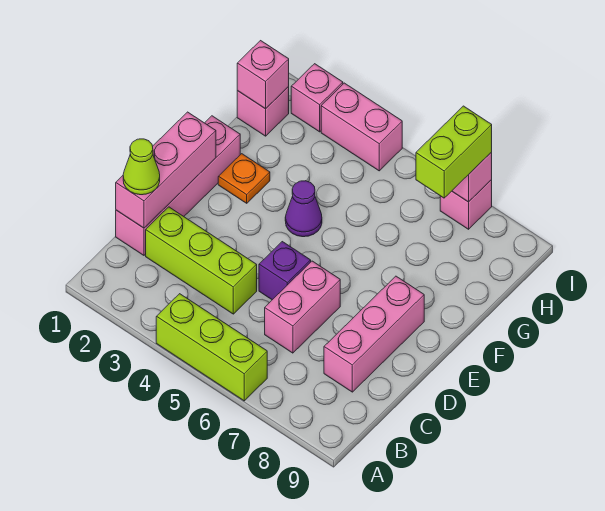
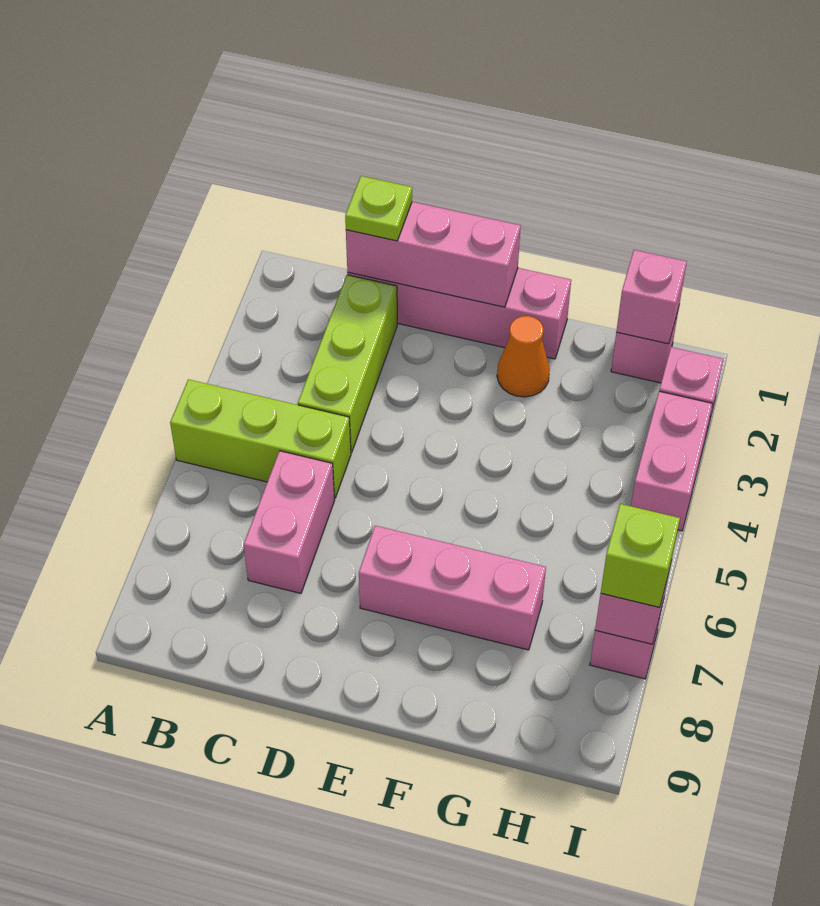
lime brick A4:A6 level 1 -> lime brick A5:C5 level 1
lime cone C1 level 3 -> lime plate C1 level 3
pink brick C6:D6 level 1 -> pink brick C6:C7 level 1
pink brick C8:E8 level 1 -> pink brick E7:G7 level 1
purple brick D5 level 1 -> none
orange plate F2 level 1 -> orange cone F2 level 1
purple cone F4 level 1 -> none
lime brick H7:I7 level 3 -> lime brick I7 level 3

